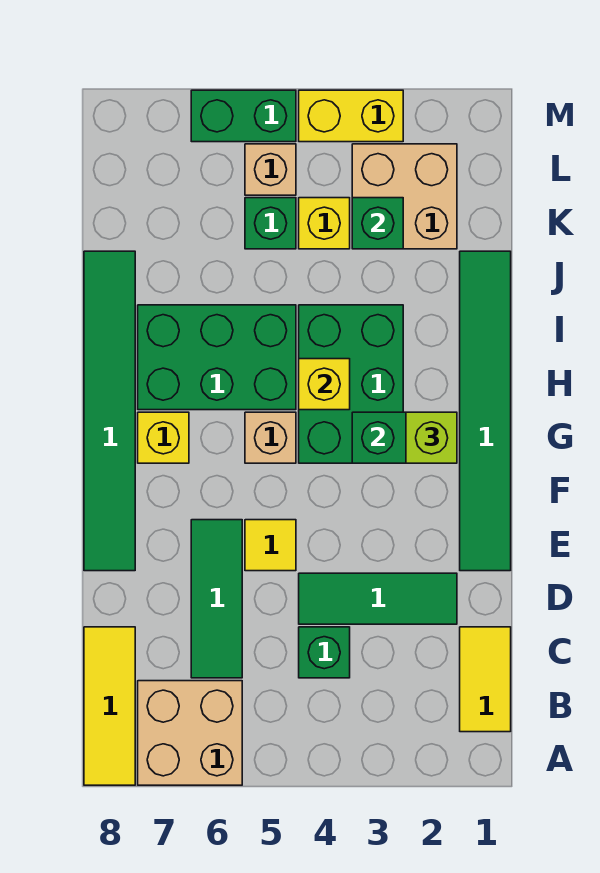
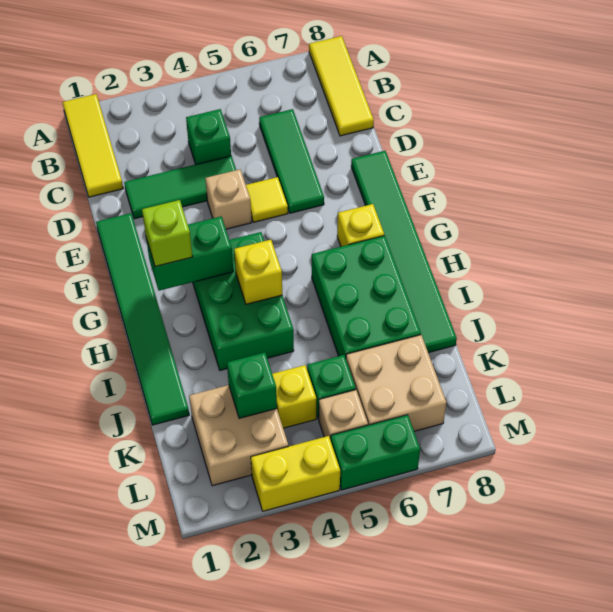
tan brick A6:B7 level 1 -> tan brick K6:L7 level 1
yellow tile B1:C1 level 1 -> yellow tile A1:C1 level 1
tan brick G5 level 1 -> tan brick E4 level 1
green brick H5:I7 level 1 -> green brick H6:J7 level 1

